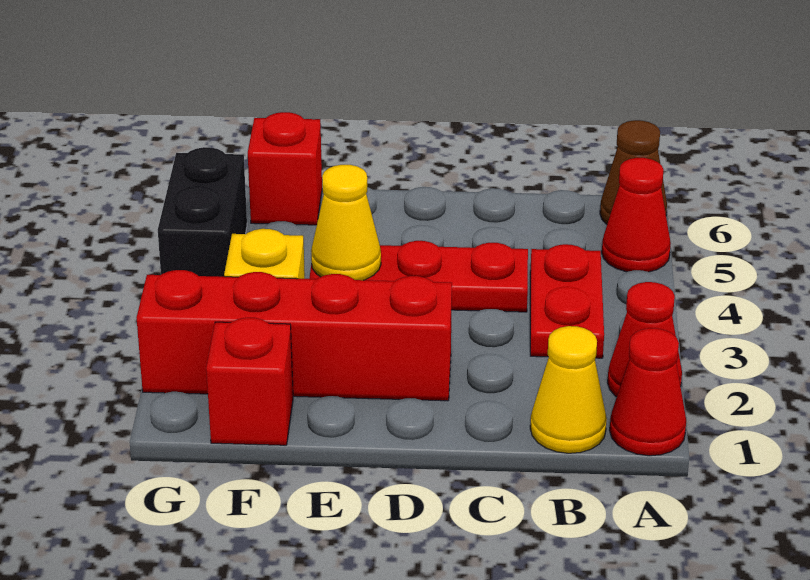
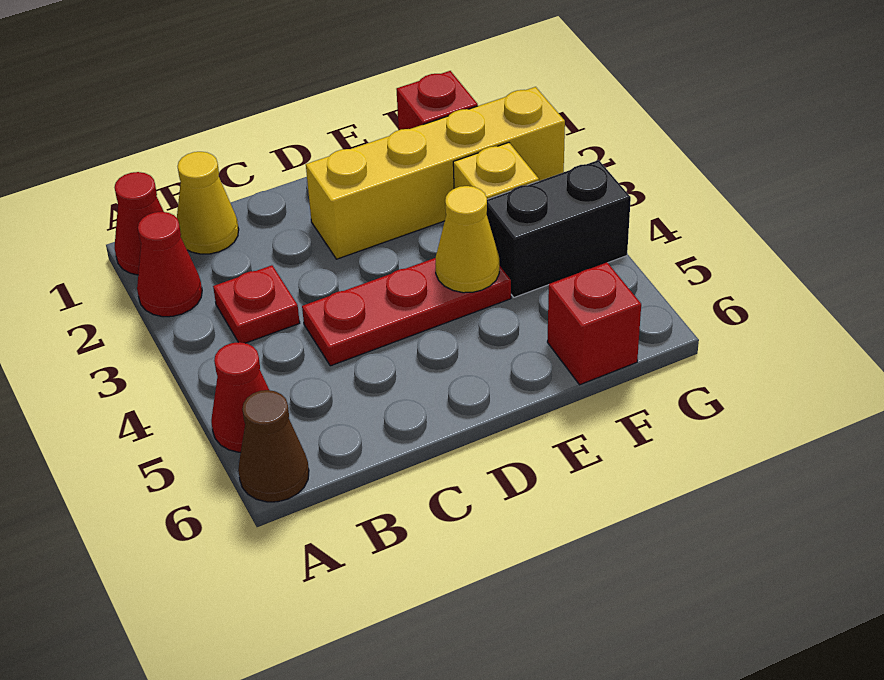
red plate B3:B4 level 1 -> red plate B3 level 1
red brick D2:G2 level 1 -> yellow brick D2:G2 level 1
black brick G4:G5 level 1 -> black brick F4:G4 level 1

